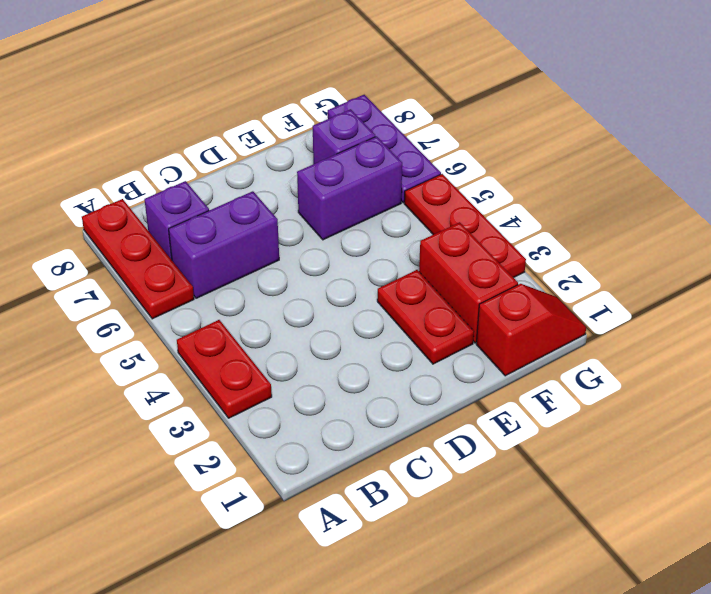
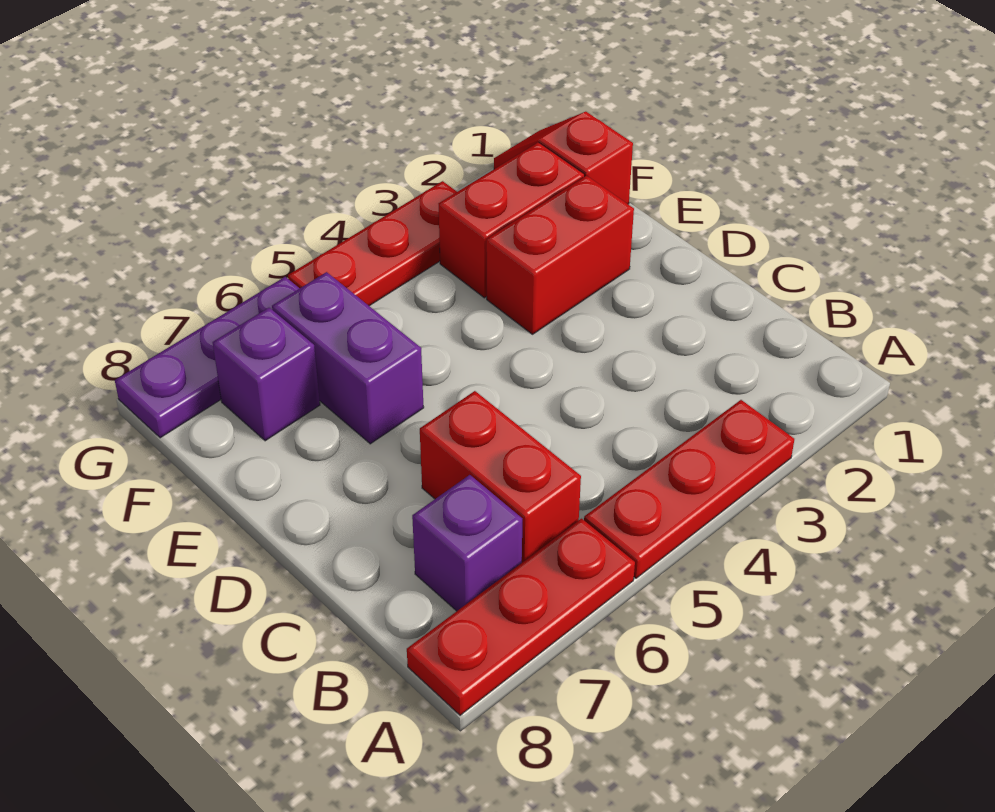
red plate A3:A4 level 1 -> red plate A3:A5 level 1
purple brick B6:C6 level 1 -> red brick B6:C6 level 1
red plate E2:E3 level 1 -> red brick E2:E3 level 1

